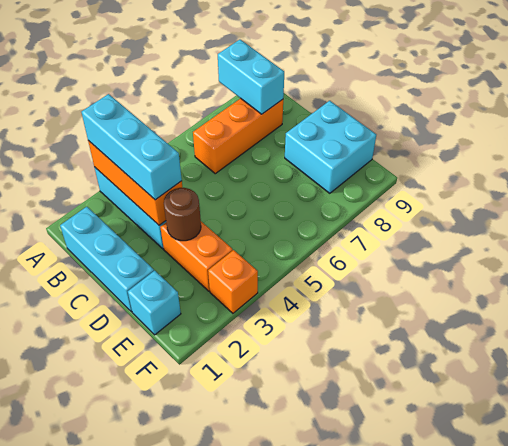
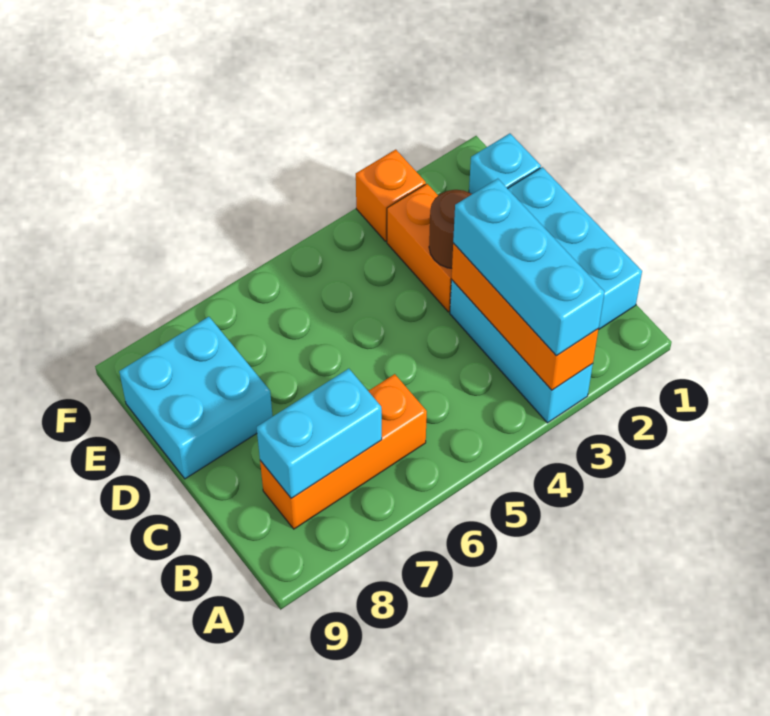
cyan brick A8:B8 level 2 -> cyan brick B7:B8 level 2

